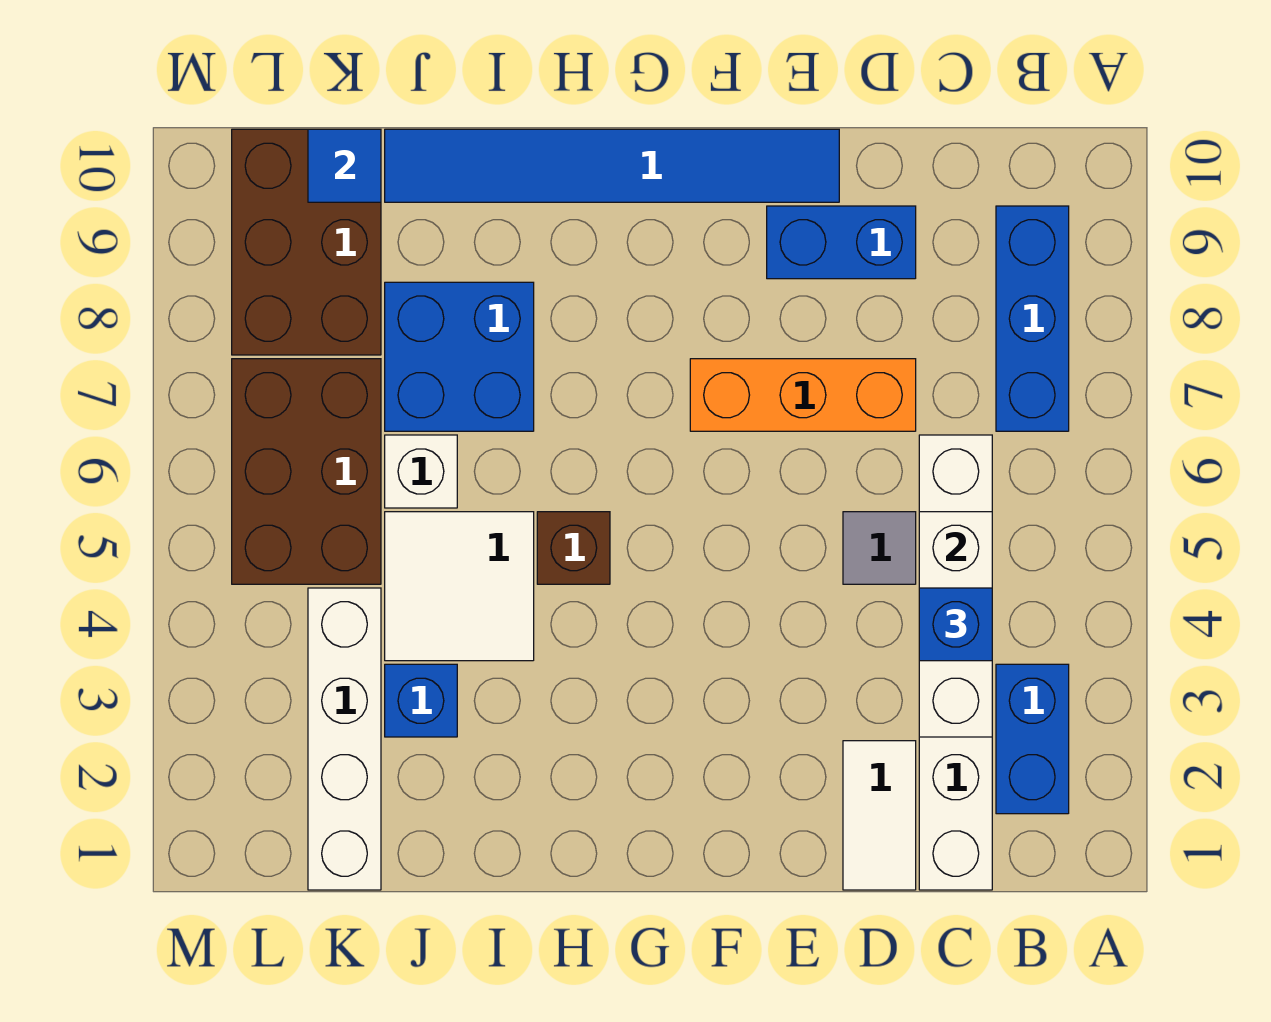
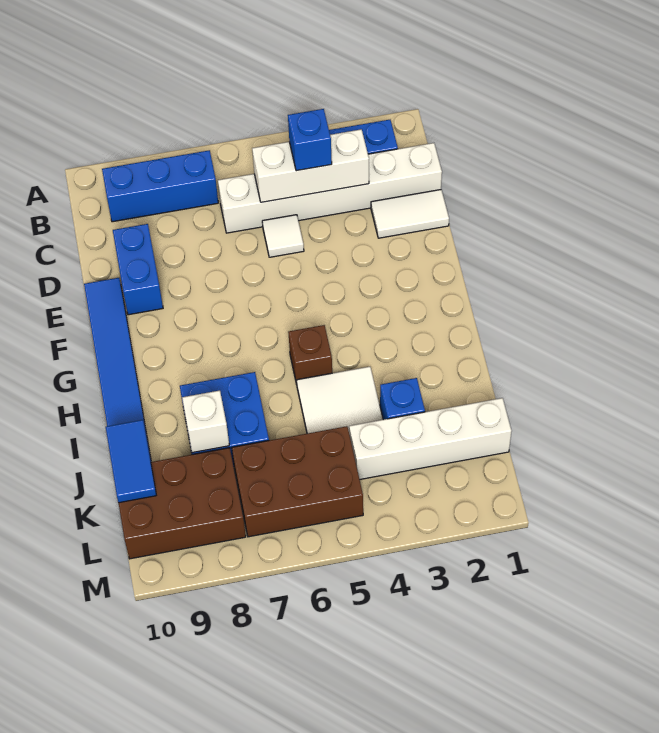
grey tile D5 level 1 -> white tile D5 level 1
orange brick D7:F7 level 1 -> none
white brick J6 level 1 -> white brick J8 level 2
blue tile K10 level 2 -> blue tile J10:K10 level 2

